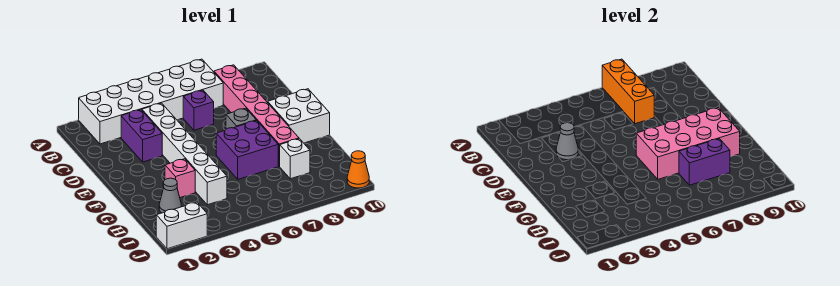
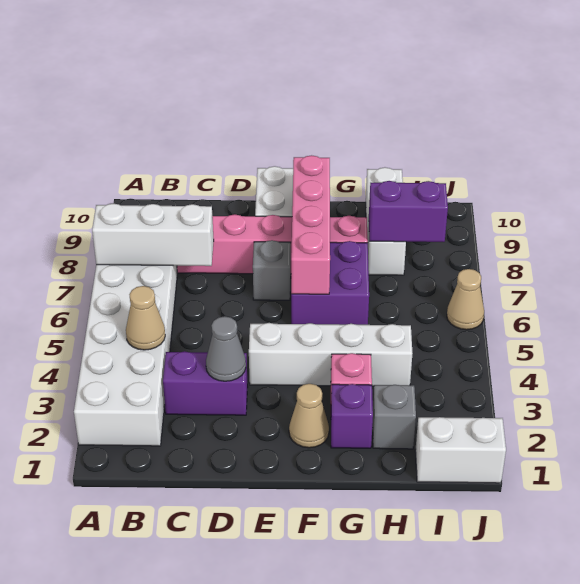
orange brick A7:C7 level 2 -> white brick A7:C7 level 2
none -> tan cone B4 level 2
white brick C4:H4 level 1 -> white brick E4:H4 level 1
purple brick C6 level 1 -> purple brick G2 level 1
none -> tan cone F2 level 1
pink brick F6:G9 level 2 -> pink brick F6:F9 level 2
grey cone H2 level 1 -> grey brick H2 level 1
purple brick H7:H8 level 2 -> purple brick H8:I8 level 2
white brick H8 level 1 -> white brick H8:H10 level 1
white brick J1:J2 level 1 -> white brick I1:J1 level 1
none -> tan cone J6 level 1
orange cone J10 level 1 -> none

